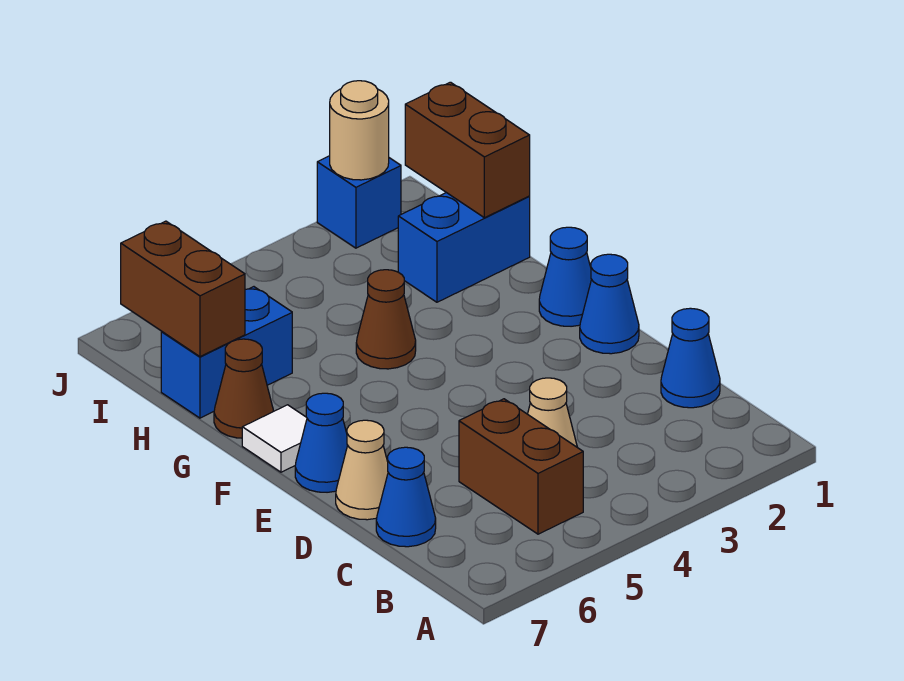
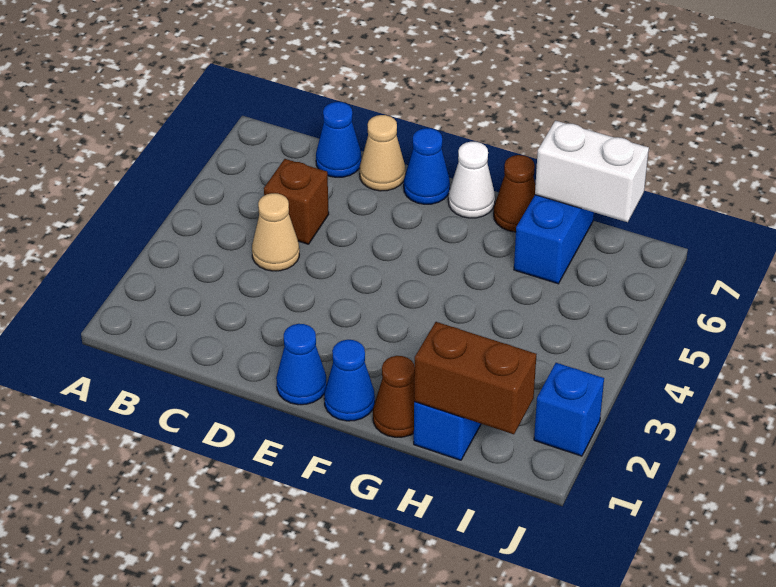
brown brick B5:C5 level 1 -> brown brick C5 level 1
blue cone C1 level 1 -> none
white tile F7 level 1 -> white cone F7 level 1
brown cone G4 level 1 -> brown cone G1 level 1
brown brick H7:I7 level 2 -> white brick H7:I7 level 2
tan round brick J2 level 2 -> none

